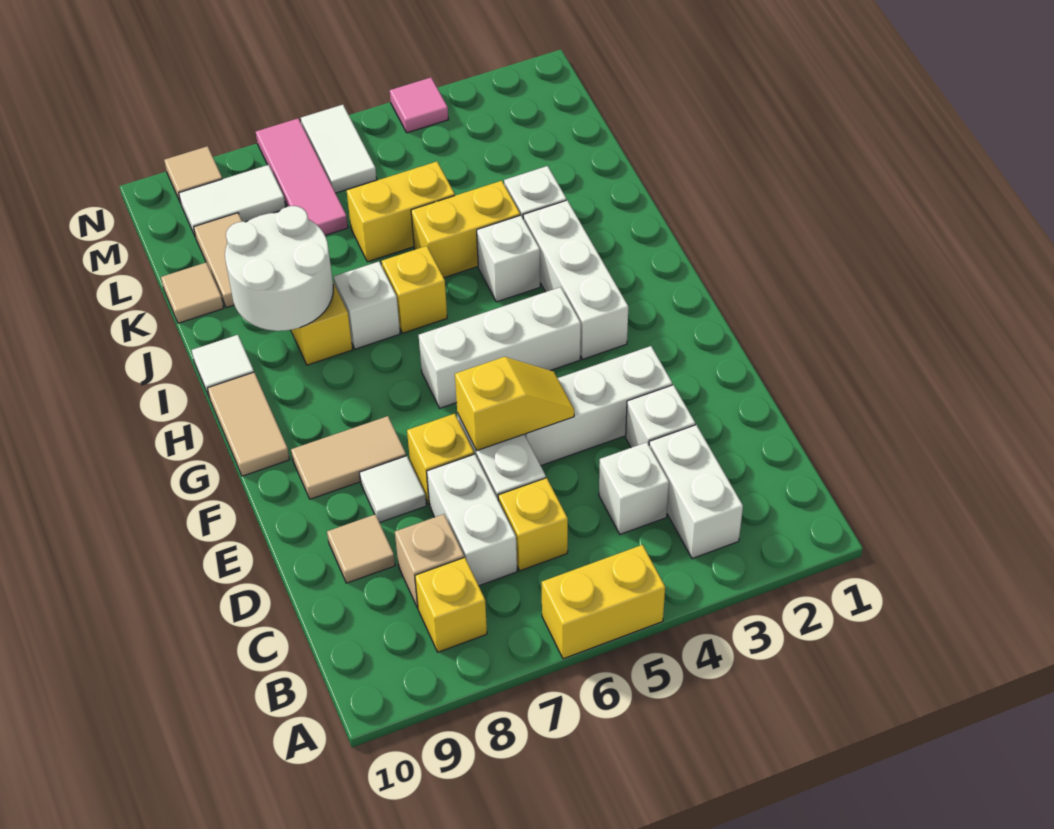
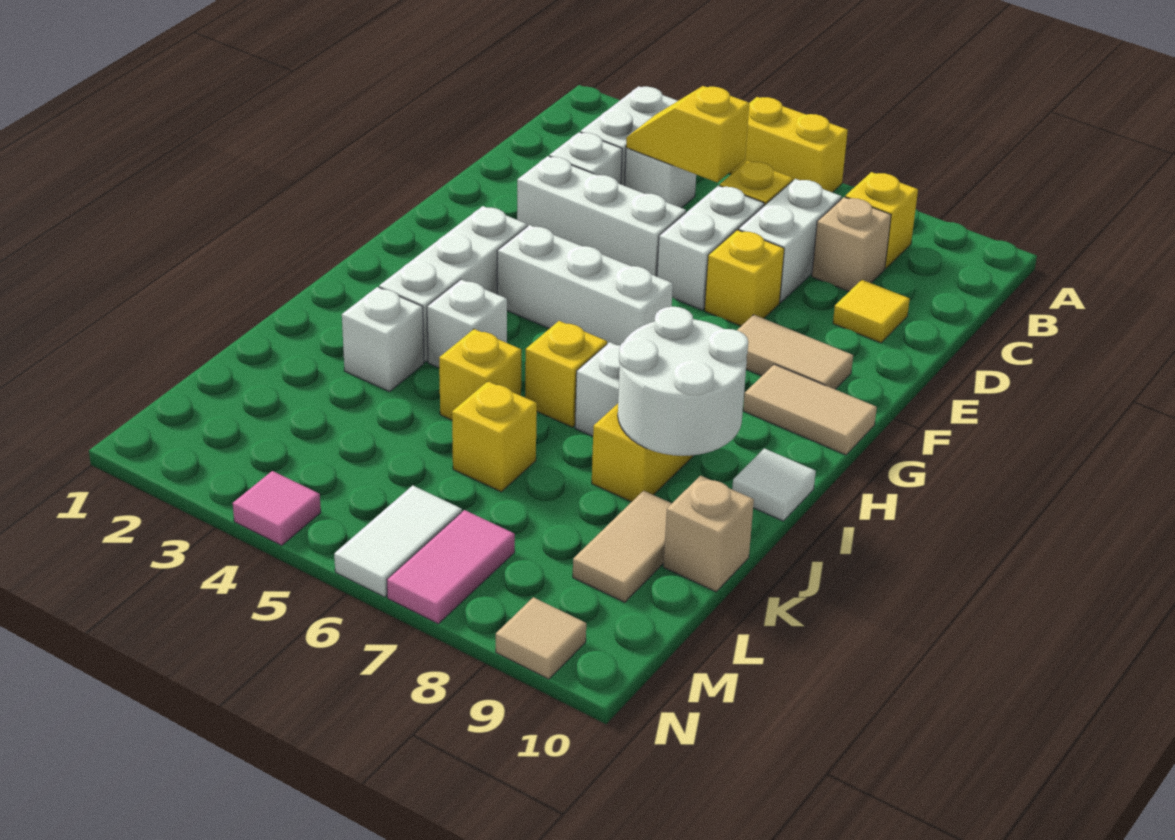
tan tile D9 level 1 -> yellow tile D9 level 1
yellow slope E5:E6 level 2 top 6 -> yellow slope C4:C5 level 2 top 5
white tile E8 level 1 -> none
tan tile G10:H10 level 1 -> tan tile G9:G10 level 1
yellow brick J4:J5 level 1 -> yellow brick J5 level 1
yellow brick K5:K6 level 1 -> yellow brick K6 level 1
tan tile K10 level 1 -> tan brick K10 level 1
pink tile L7:N7 level 1 -> pink tile M7:N7 level 1
white tile M8:M9 level 1 -> none

